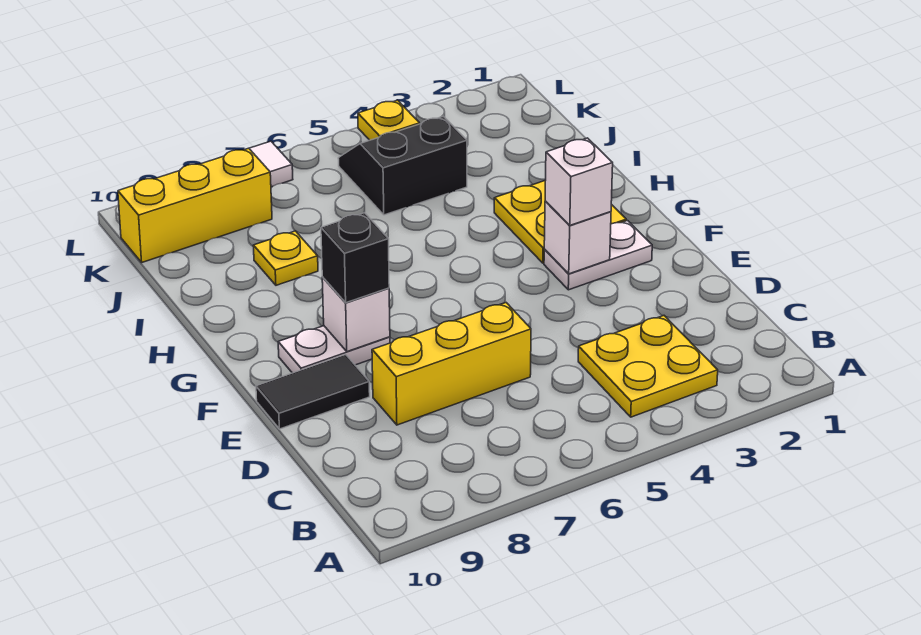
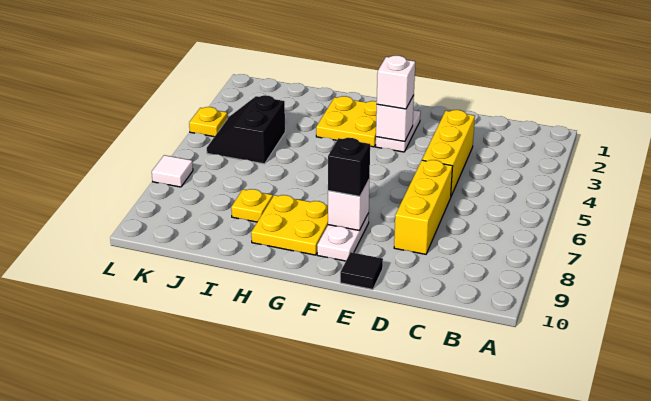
yellow plate B3:C4 level 1 -> yellow plate G8:H9 level 1
black tile E9:E10 level 1 -> black tile E10 level 1
yellow brick K8:K10 level 1 -> yellow brick D3:D5 level 1

